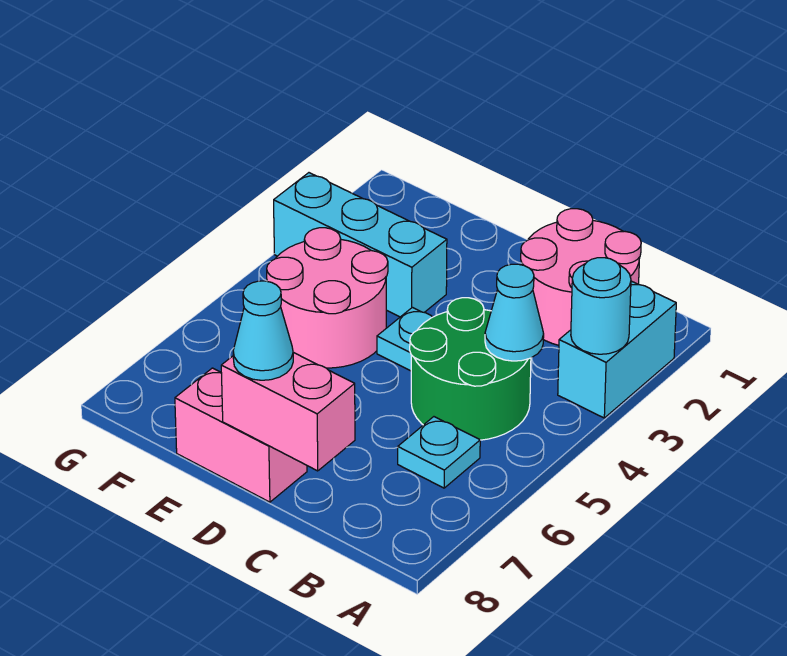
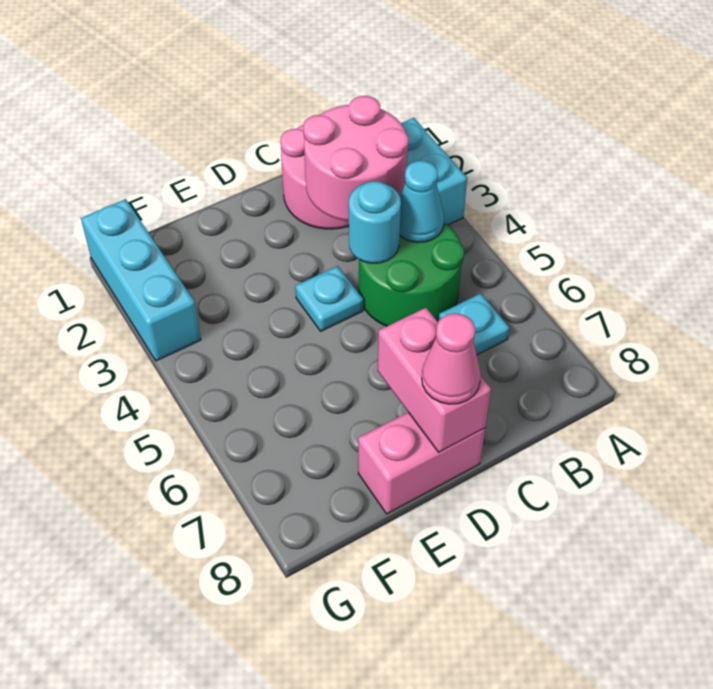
cyan round brick A3 level 2 -> cyan round brick C4 level 2
pink brick C8:D8 level 2 -> pink brick D7:D8 level 2
cyan cone D8 level 3 -> pink cone D8 level 3
cyan brick E3:G3 level 1 -> cyan brick G1:G3 level 1
pink round brick E4:F5 level 1 -> pink round brick B2:C3 level 2

